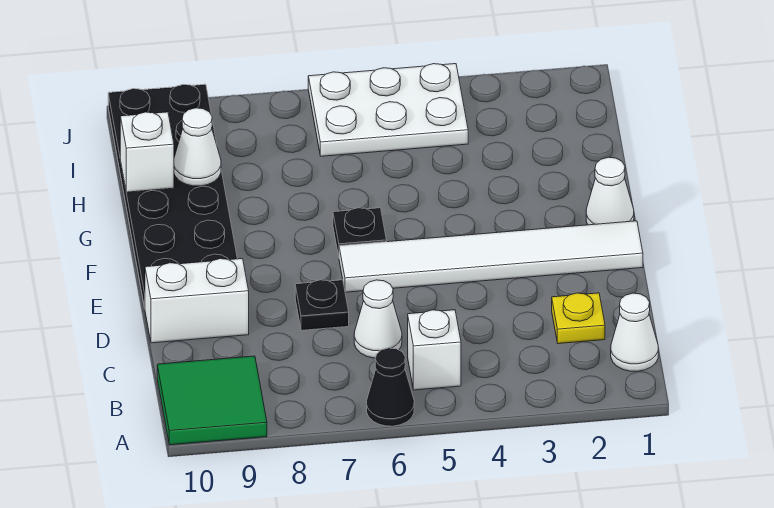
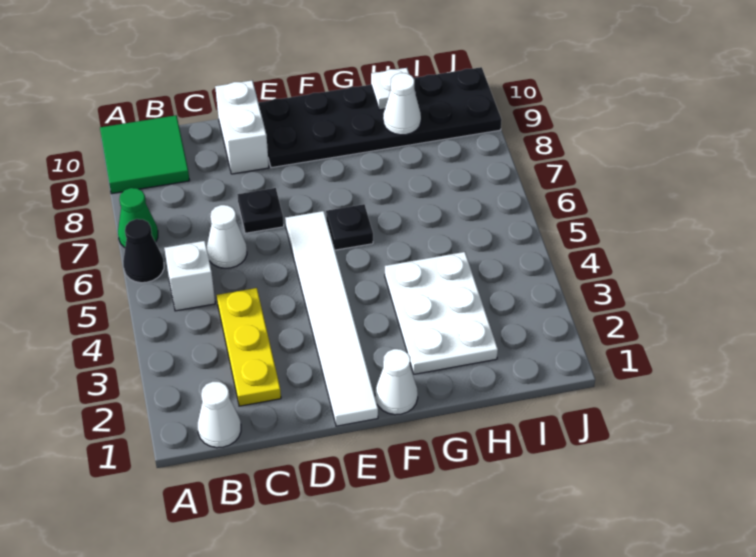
none -> green cone A7 level 1
yellow plate C2 level 1 -> yellow plate C2:C4 level 1
white brick H10 level 2 -> white plate H10 level 2
white plate I4:J6 level 1 -> white plate G2:H4 level 1

